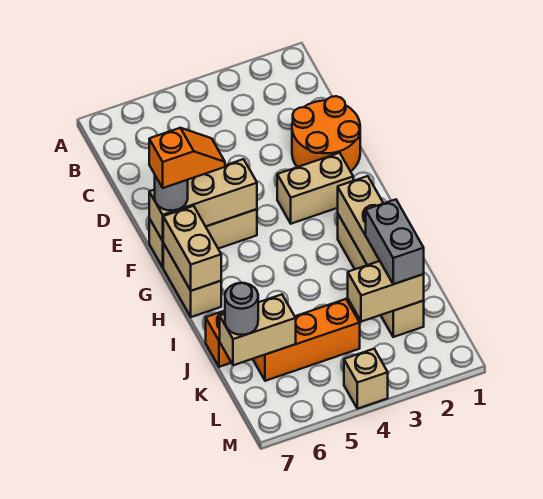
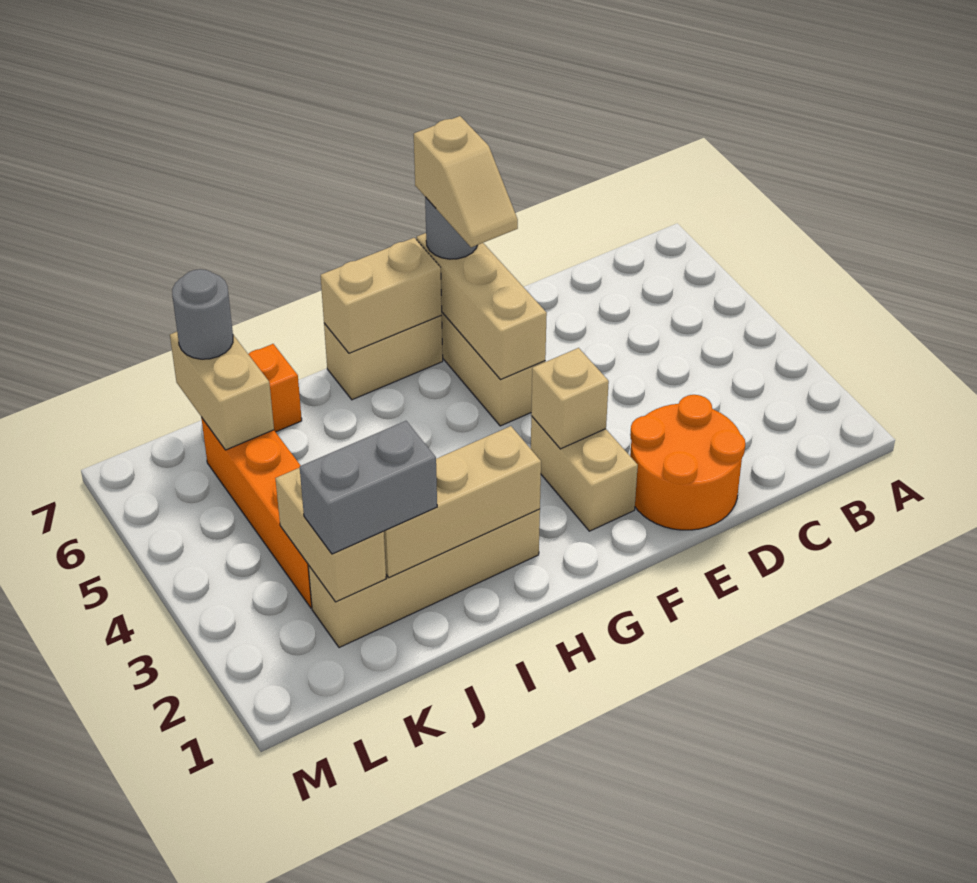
orange slope F6:F7 level 4 top 7 -> tan slope F6:F7 level 4 top 7
orange brick K4:K6 level 1 -> orange brick K3:K6 level 1
tan brick M4 level 1 -> tan brick F3 level 2

